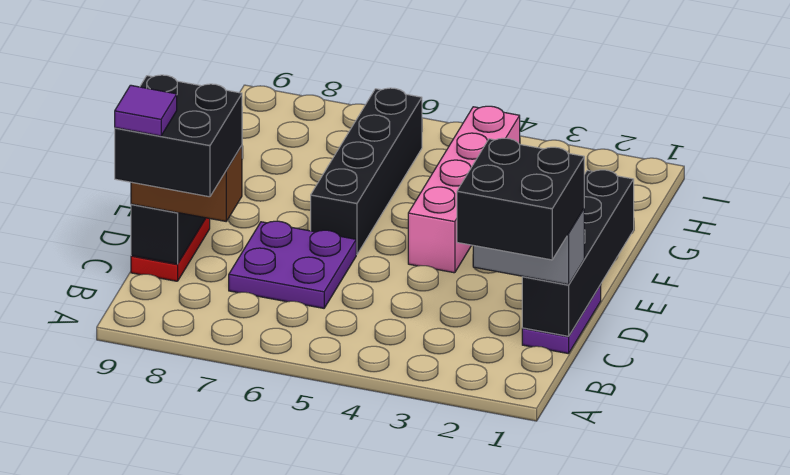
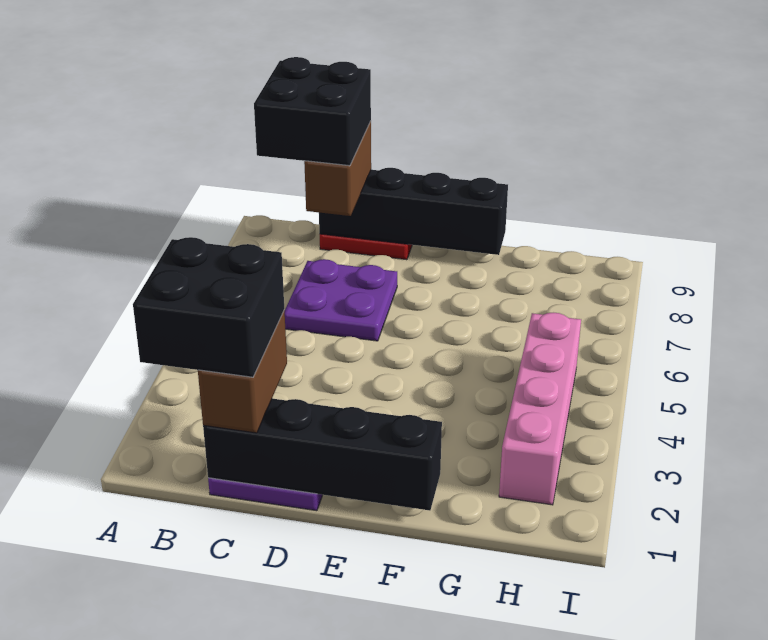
purple tile B9 level 5 -> none
grey brick C1:C2 level 3 -> brown brick C1:C2 level 3
pink brick E4:H4 level 1 -> pink brick H2:H5 level 1
black brick E6:H6 level 1 -> none

